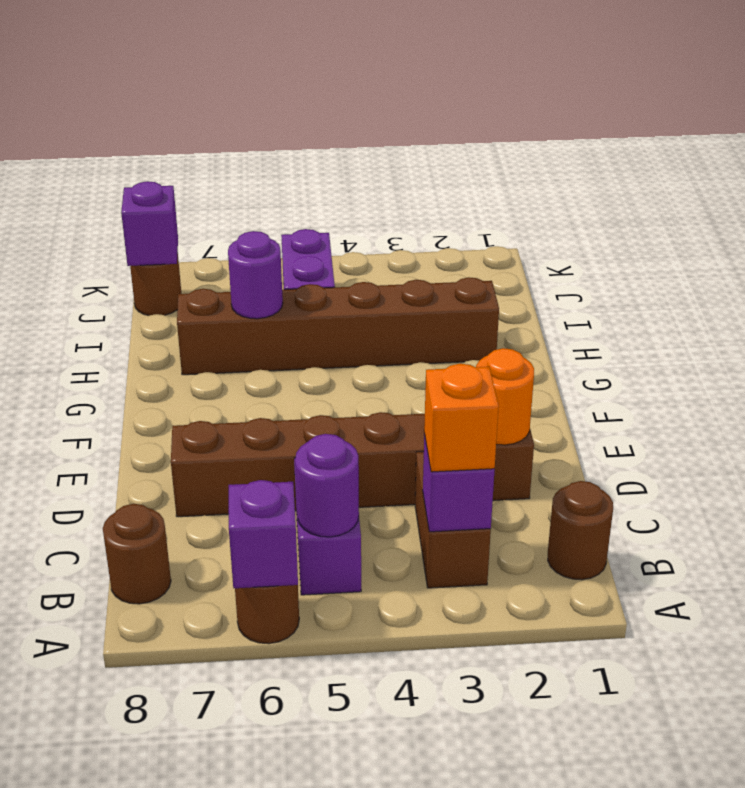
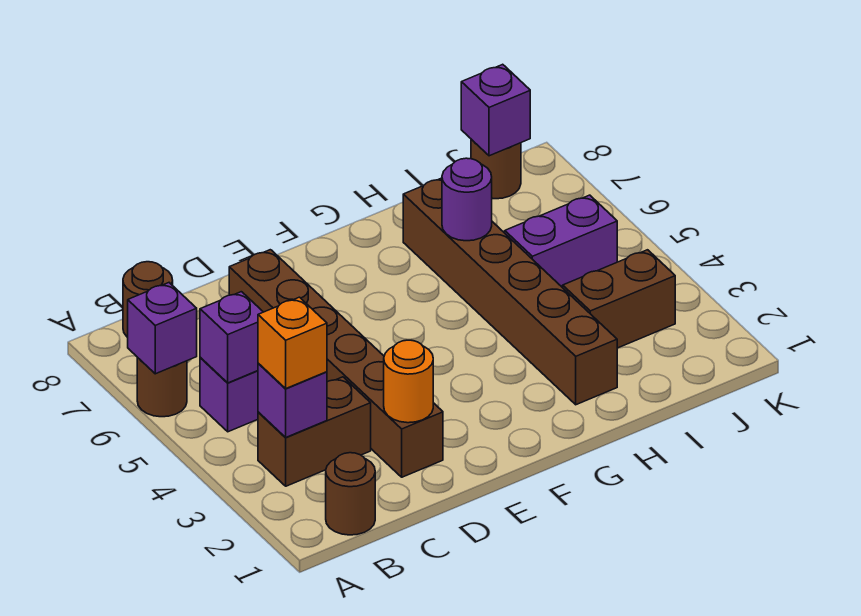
purple round brick B5 level 2 -> purple brick B5 level 2
none -> brown brick I3:J3 level 1

